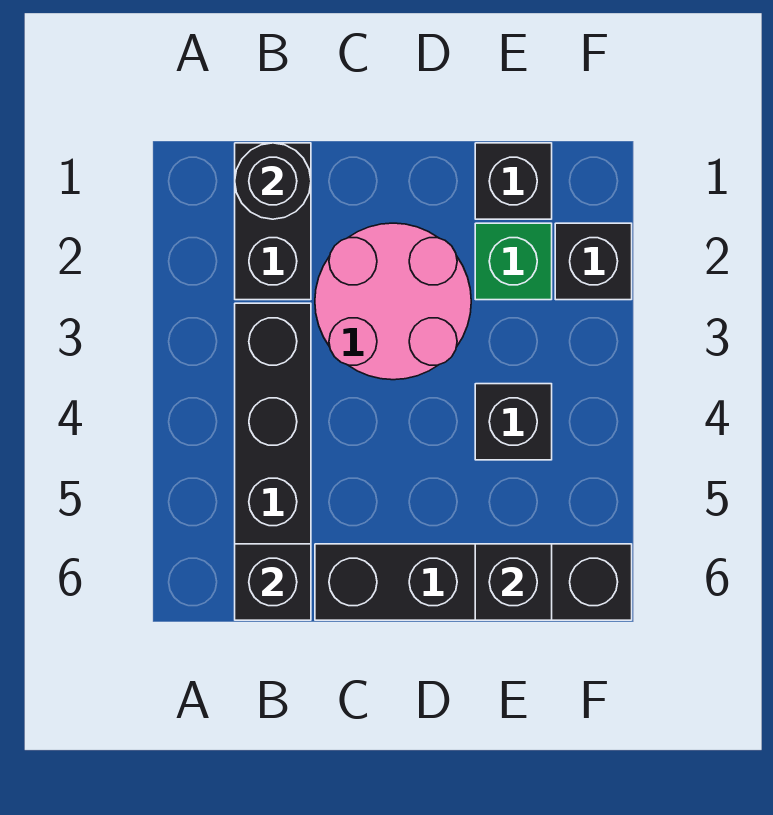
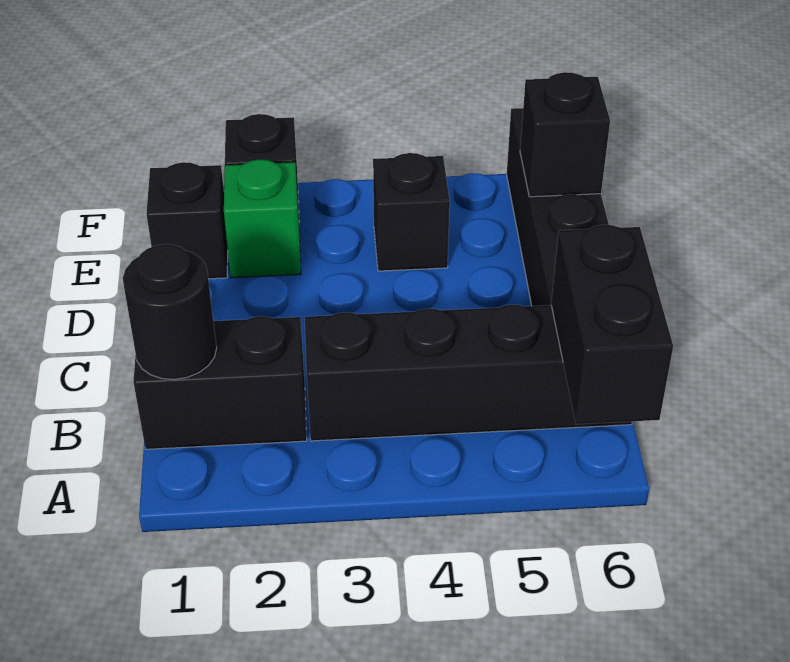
black brick B6 level 2 -> black brick A6:B6 level 2
pink round brick C2:D3 level 1 -> none

